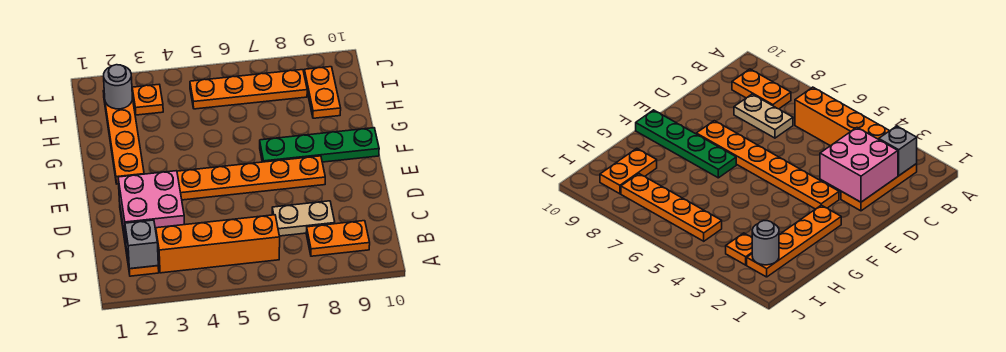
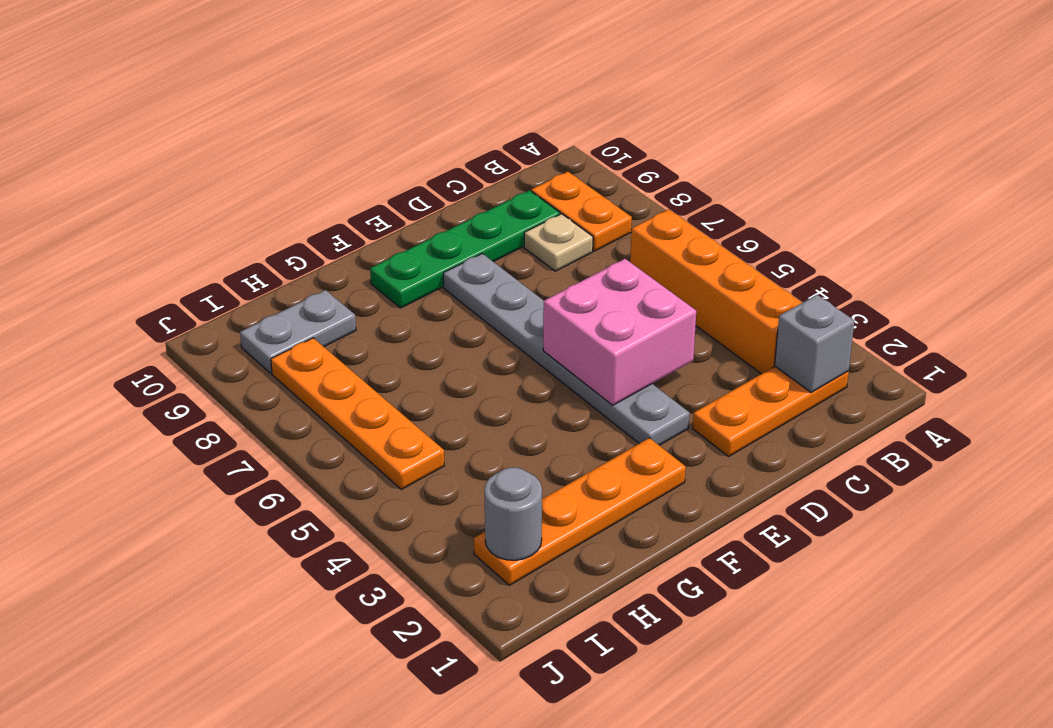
pink brick C2:D3 level 2 -> pink brick D4:E5 level 2
tan plate C7:C8 level 1 -> tan plate C8 level 1
orange plate E3:E8 level 1 -> grey plate E3:E8 level 1
green plate F7:F10 level 1 -> green plate C9:F9 level 1
orange plate H9:I9 level 1 -> grey plate H9:I9 level 1
orange plate I3 level 1 -> none

